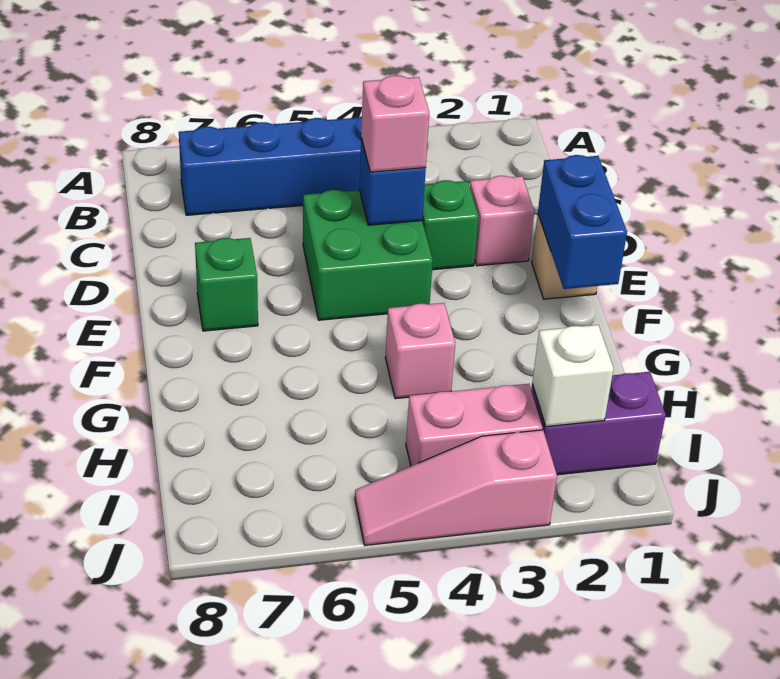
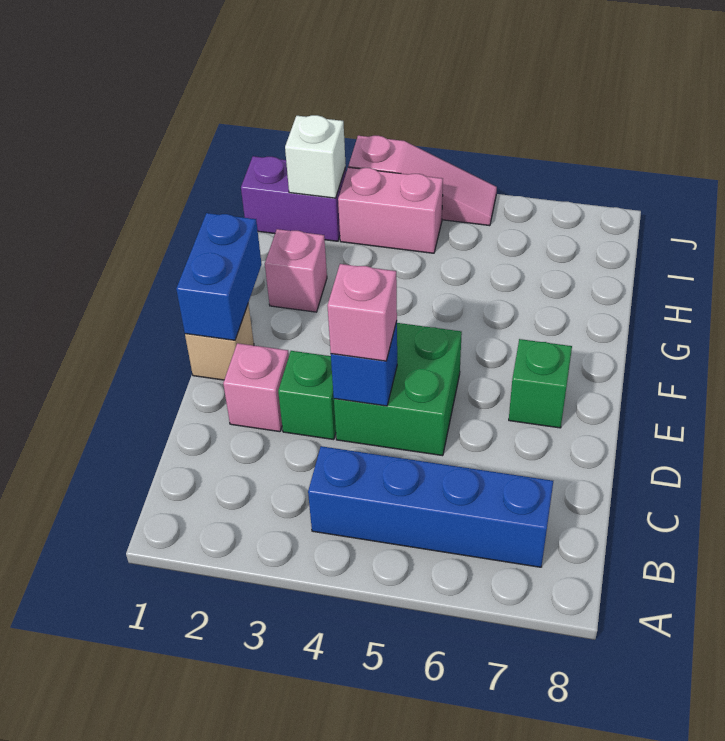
pink brick G4 level 1 -> pink brick G2 level 1

